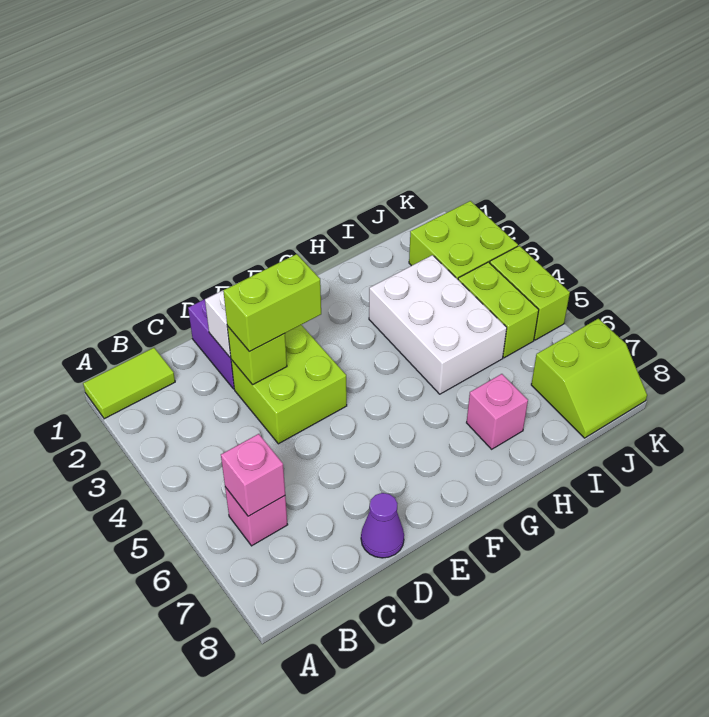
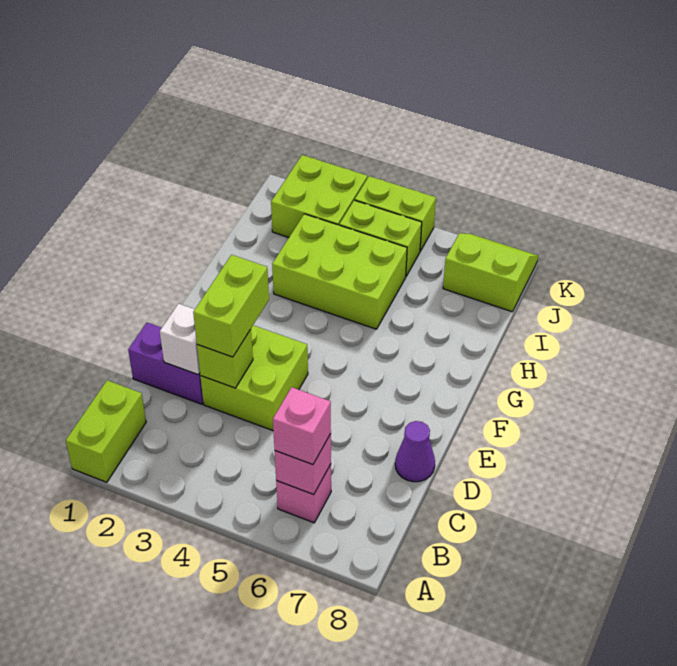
lime tile A1:B1 level 1 -> lime brick A1:B1 level 1
white brick H3:I5 level 1 -> lime brick H3:I5 level 1
pink brick H7 level 1 -> pink brick B6 level 3
lime slope J7:K8 level 1 top 7 -> lime slope J7:K8 level 1 top J

